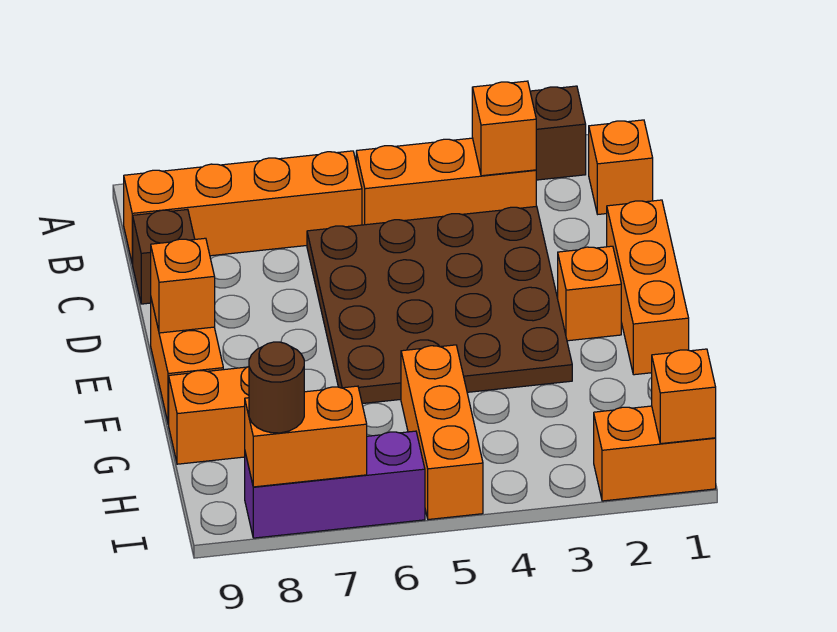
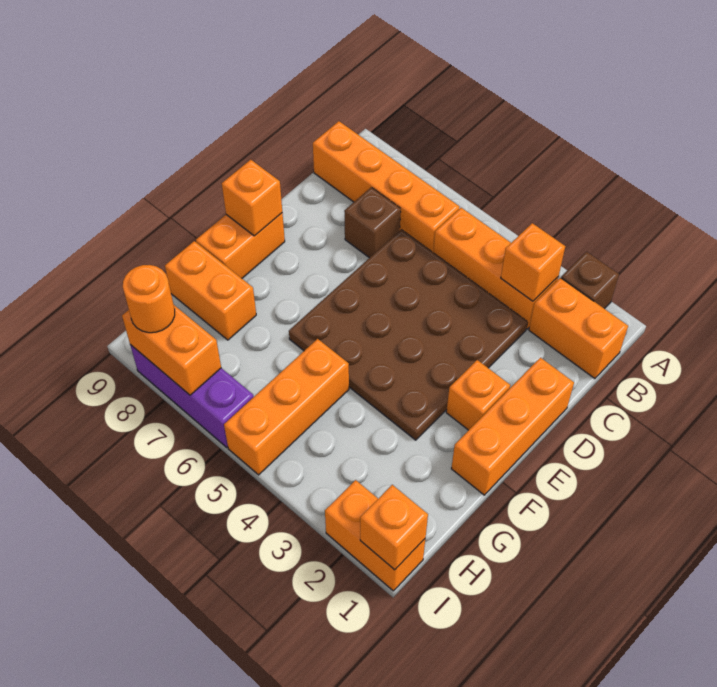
orange brick B1 level 1 -> orange brick B1:B2 level 1
brown brick C9 level 1 -> brown brick C7 level 1
brown round brick I8 level 3 -> orange round brick I8 level 3

